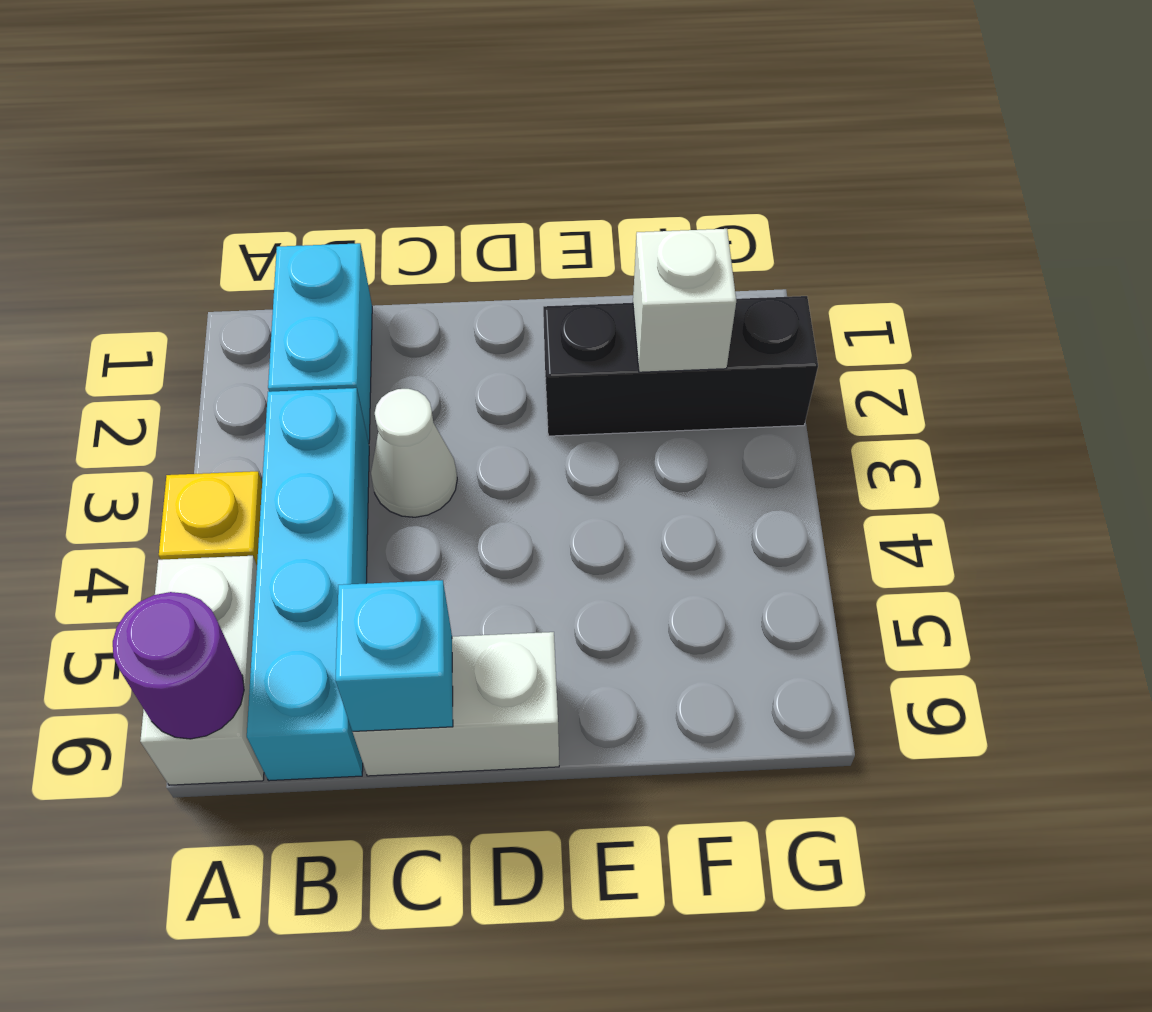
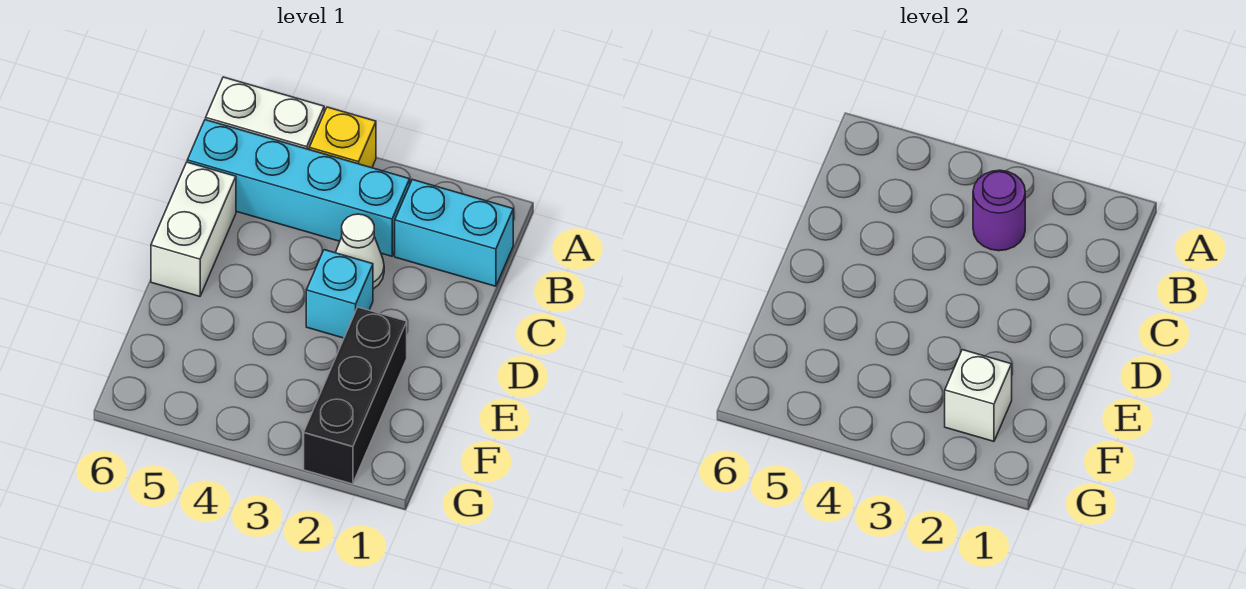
purple round brick A6 level 2 -> purple round brick B3 level 2
cyan brick C6 level 2 -> cyan brick D3 level 1

